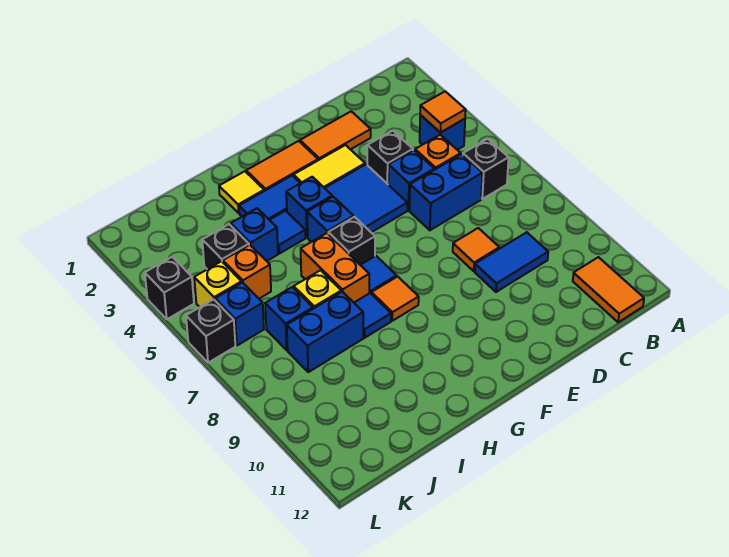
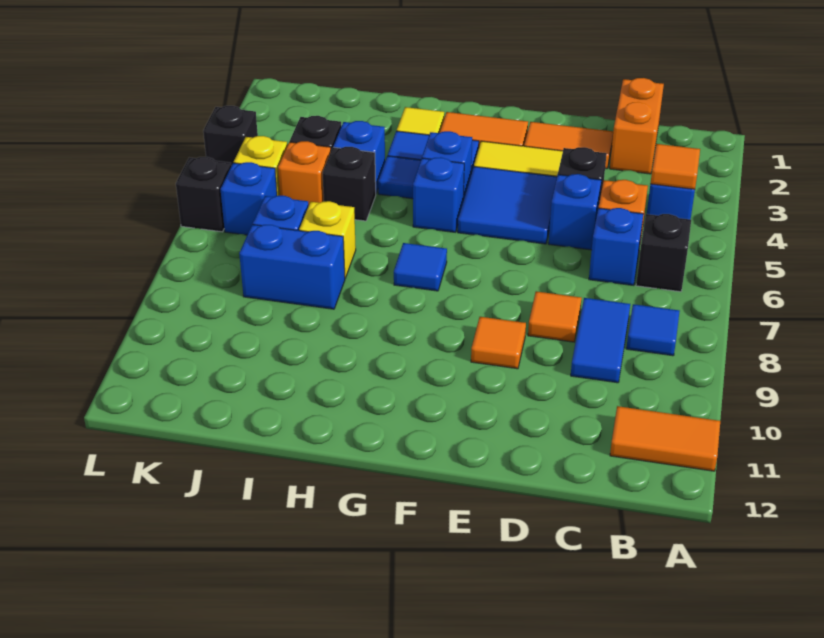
orange tile B11:B12 level 1 -> orange tile A11:B11 level 1
blue brick C6:D6 level 1 -> blue brick C6 level 1
blue tile C9:D9 level 1 -> blue tile C8:C9 level 1
black brick G6 level 1 -> black brick I5 level 1
orange tile G8 level 1 -> orange tile E9 level 1
orange brick H6:H7 level 1 -> orange brick C1:C2 level 1
blue tile H8 level 1 -> blue tile B8 level 1

